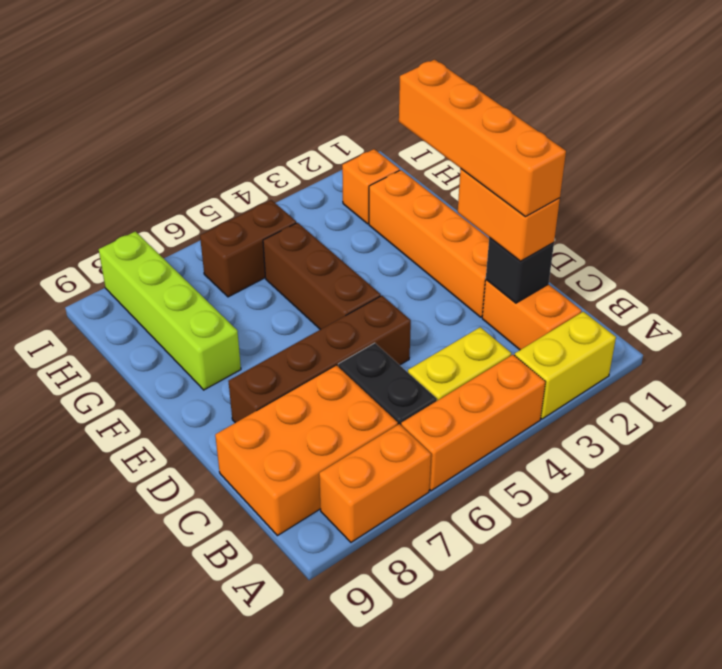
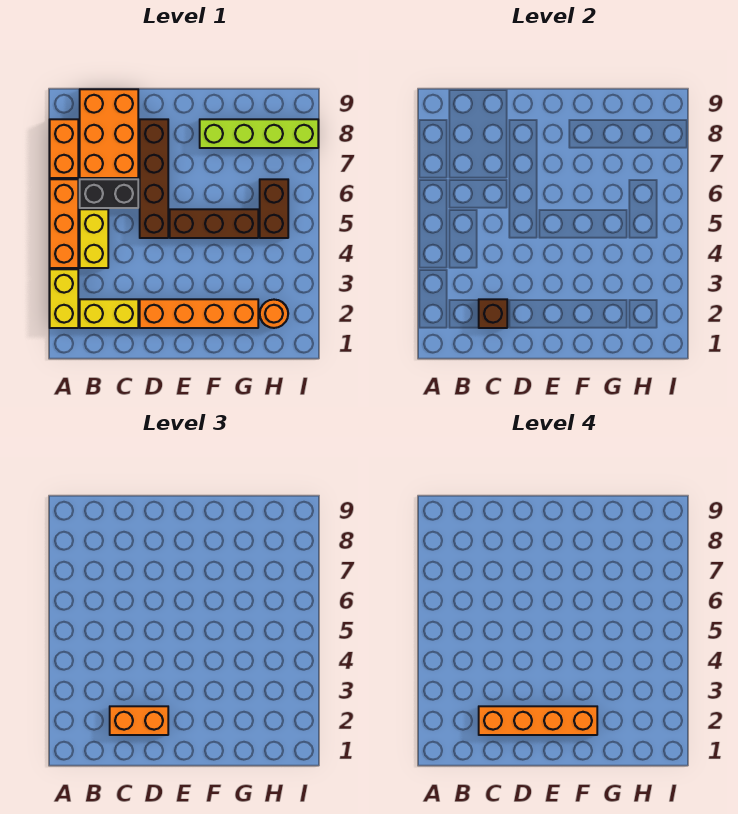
orange brick B2:C2 level 1 -> yellow brick B2:C2 level 1
black brick C2 level 2 -> brown brick C2 level 2
orange brick H2 level 1 -> orange round brick H2 level 1

